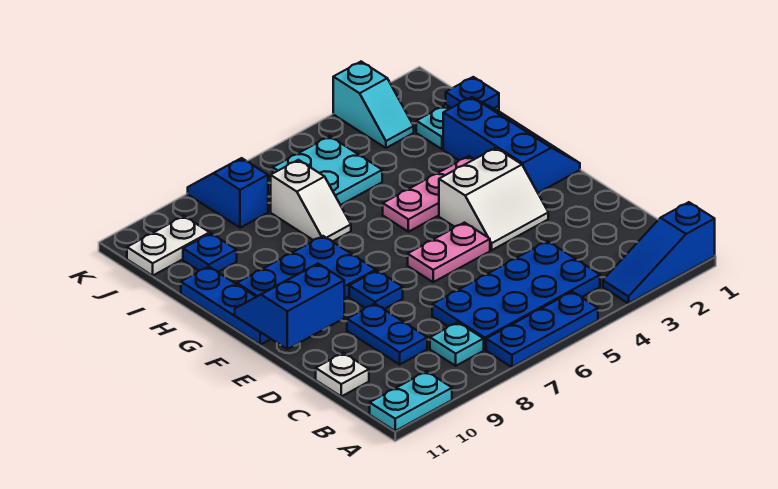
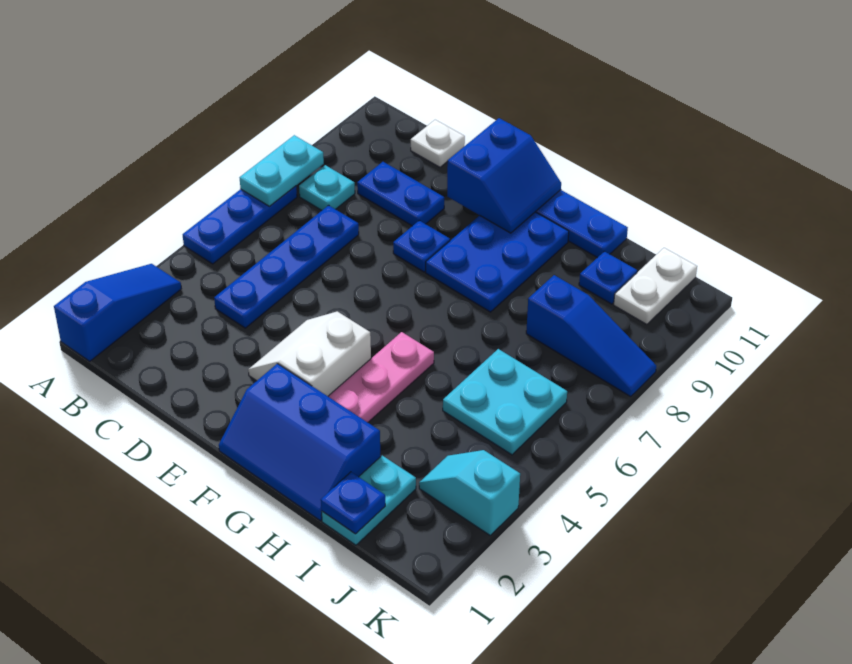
cyan plate A10:A11 level 1 -> cyan plate A7:A8 level 2
blue plate B4:C7 level 1 -> blue plate C4:C7 level 1
pink plate E5:E6 level 1 -> none
white slope H7:I7 level 1 top I -> none
blue slope J8:K8 level 1 top J -> blue slope I8:K8 level 1 top I

